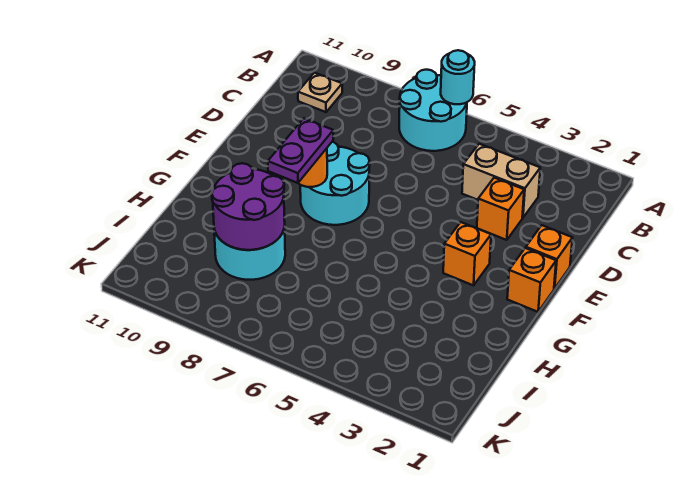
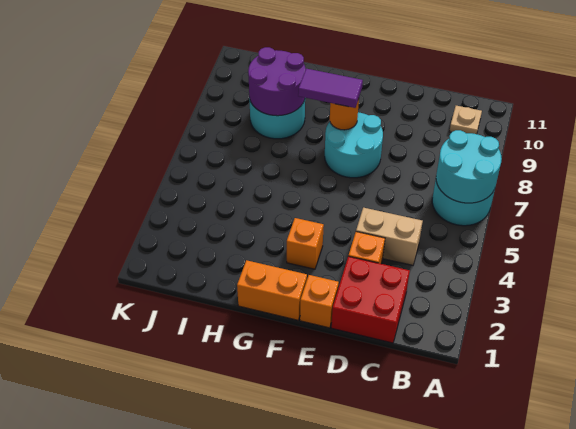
cyan round brick A6 level 2 -> cyan round brick A6:B7 level 2
none -> red brick C1:D2 level 1
tan brick C3:C4 level 1 -> tan brick C4:D4 level 1
orange brick F1 level 1 -> orange brick F1:G1 level 1
purple plate F8:G8 level 3 -> purple tile F8:G8 level 3

